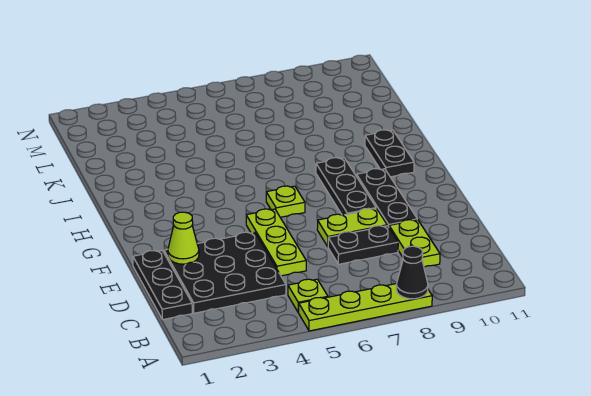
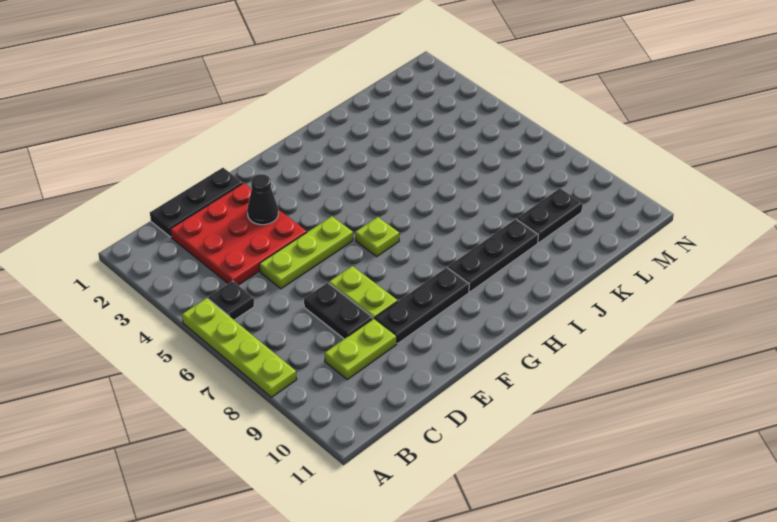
black cone A8 level 2 -> black cone E3 level 2
lime plate B5 level 1 -> black plate B5 level 1
black plate C2:E4 level 1 -> red plate C2:E4 level 1
lime cone E2 level 2 -> none
black plate F8:H8 level 1 -> black plate H9:J9 level 1
black plate H10:I10 level 1 -> black plate K9:L9 level 1

